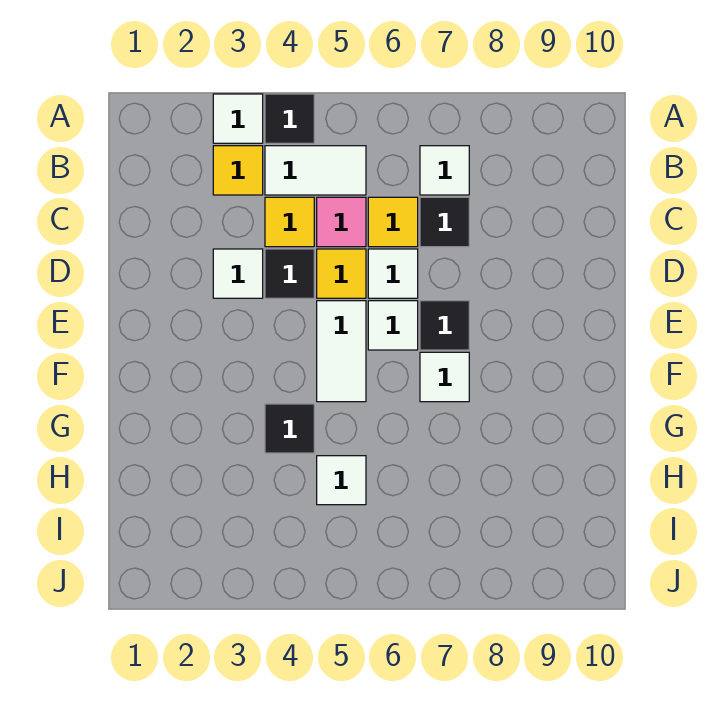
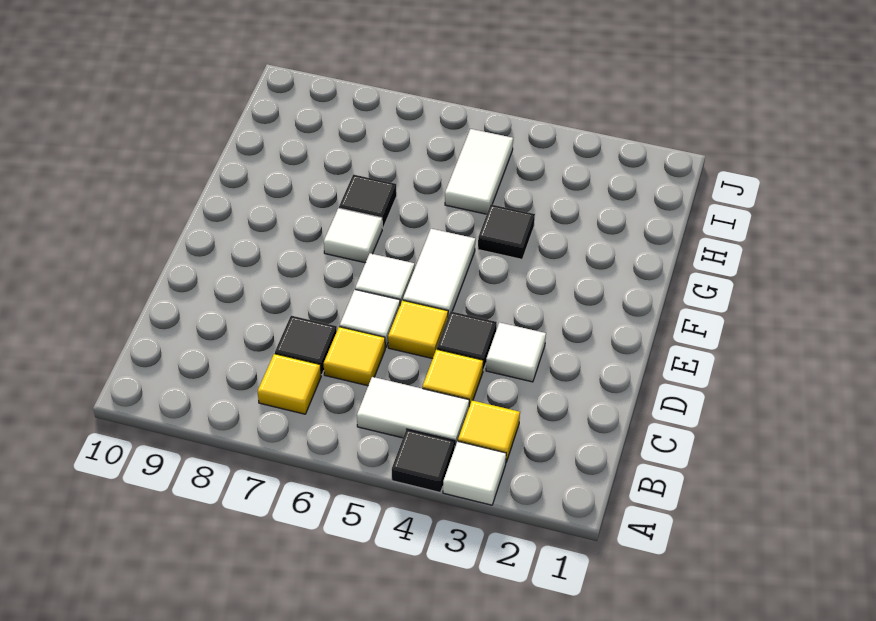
white tile B7 level 1 -> yellow tile B7 level 1
pink tile C5 level 1 -> none
black tile E7 level 1 -> black tile G7 level 1
white tile H5 level 1 -> white tile H5:I5 level 1

